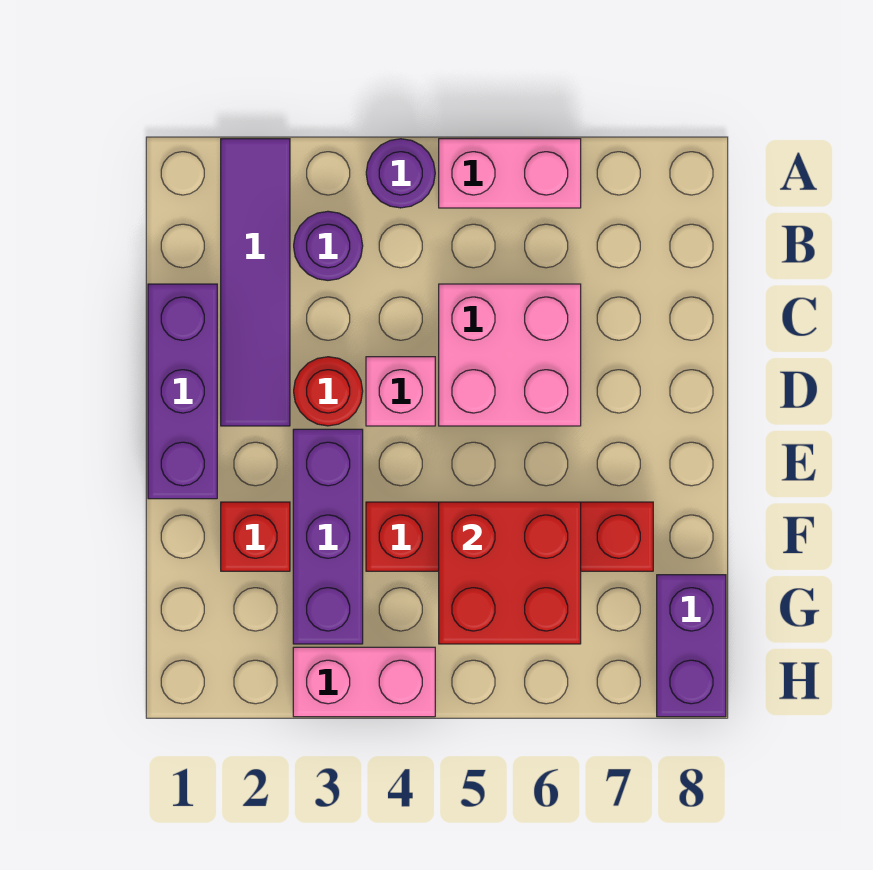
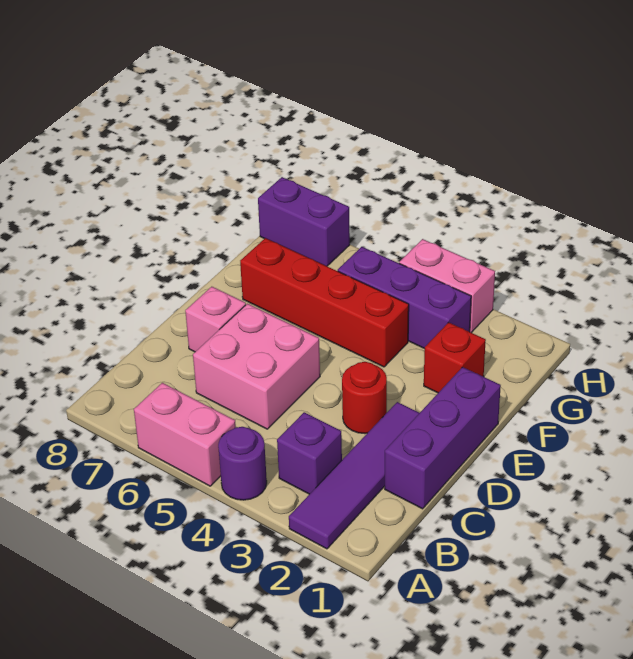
purple round brick B3 level 1 -> purple brick B3 level 1
pink brick D4 level 1 -> pink brick D7 level 1
purple brick E3:G3 level 1 -> purple brick G3:G5 level 1
red brick F5:G6 level 2 -> none
purple brick G8:H8 level 1 -> purple brick H7:H8 level 1

